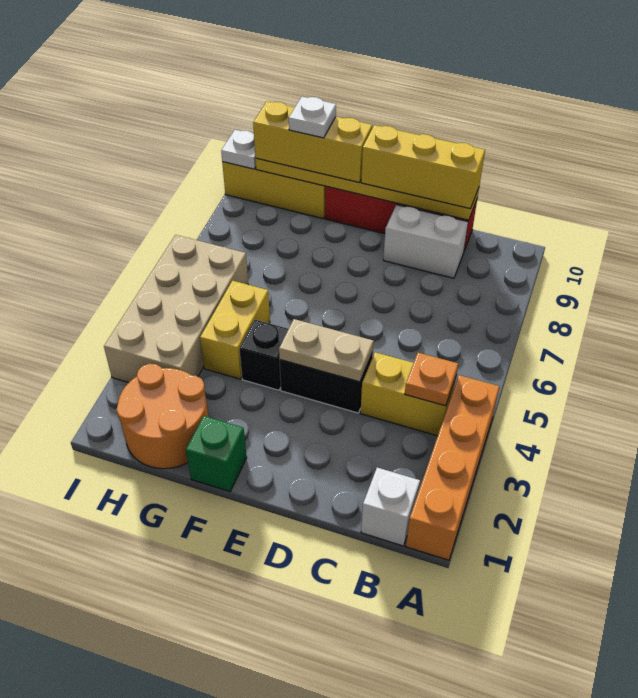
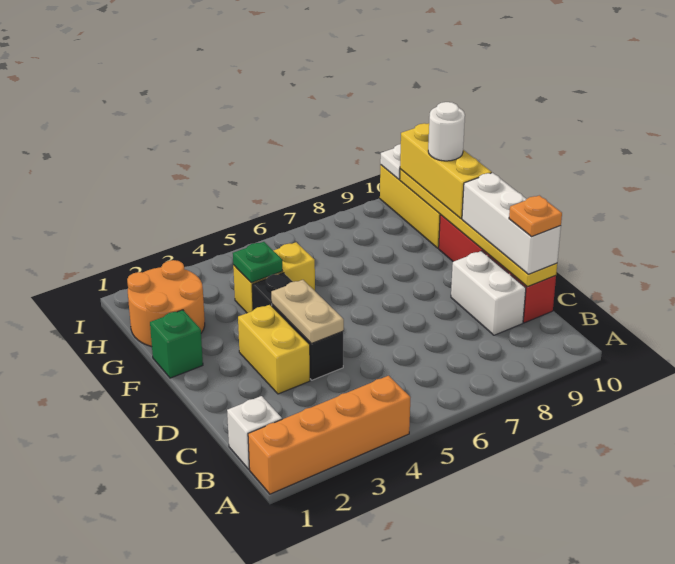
yellow brick B4:C4 level 1 -> yellow brick D3:E3 level 1
orange plate B4 level 2 -> orange plate C10 level 4
yellow brick C10:E10 level 3 -> white brick C10:E10 level 3
none -> green plate G4 level 2
white plate G10 level 4 -> white round brick G10 level 4
tan brick H3:I6 level 1 -> none

